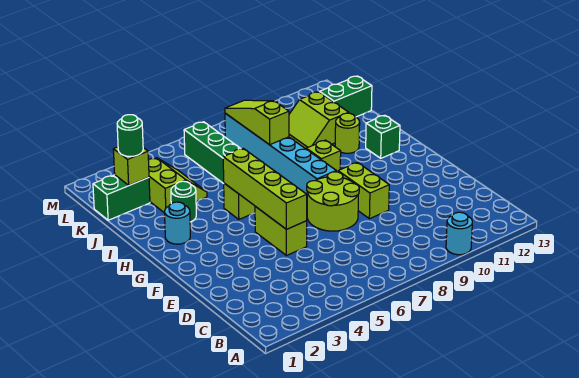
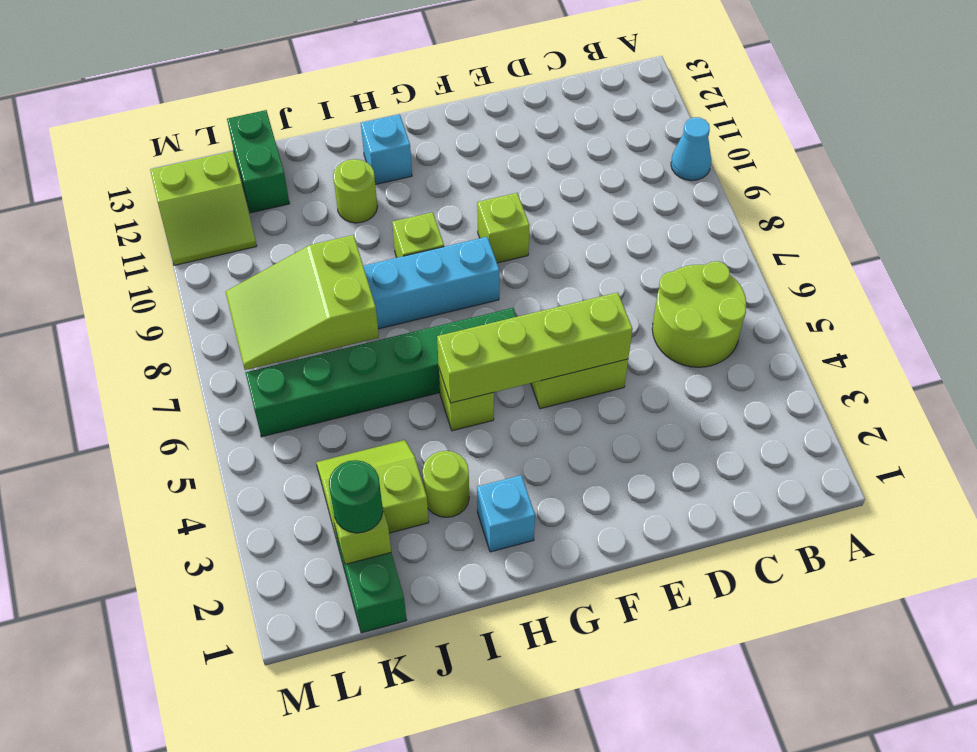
cyan round brick A10 level 1 -> cyan cone A10 level 1
lime round brick E7:F8 level 1 -> lime round brick B5:C6 level 1
lime brick E9:F9 level 1 -> lime brick F9 level 1
cyan round brick H2 level 1 -> cyan brick H2 level 1
green brick H12 level 1 -> cyan brick H12 level 1
green round brick I3 level 1 -> lime round brick I3 level 1
lime slope J8:L8 level 2 top J -> lime slope J7:L8 level 2 top J
lime slope J10:K11 level 1 top 11 -> lime slope L11:M12 level 1 top 12

